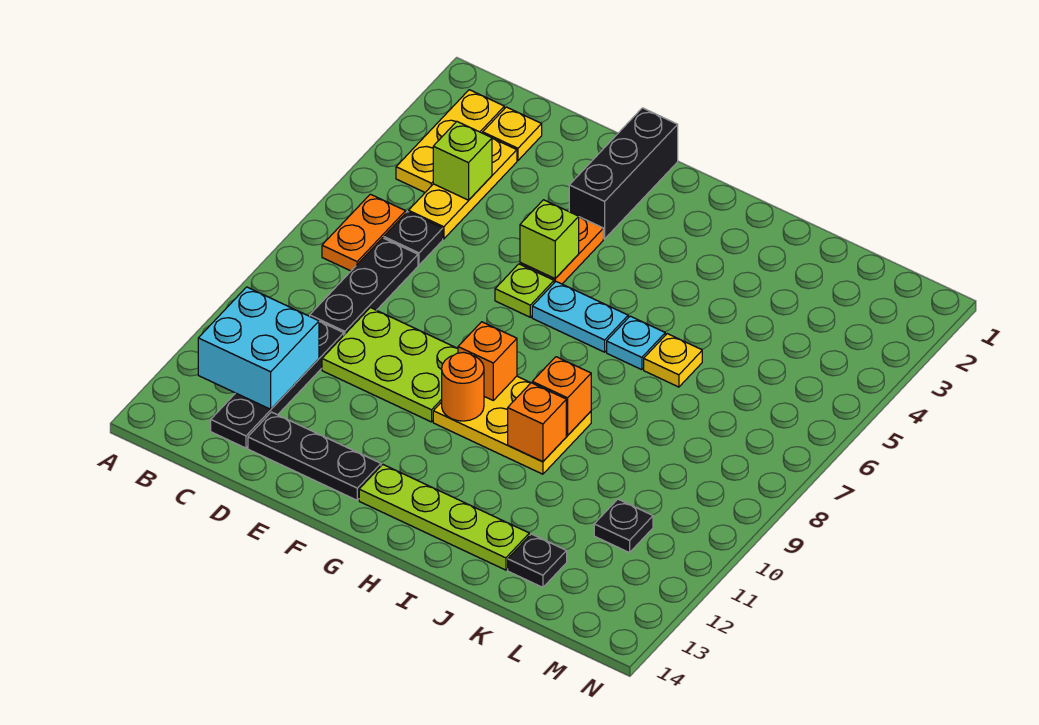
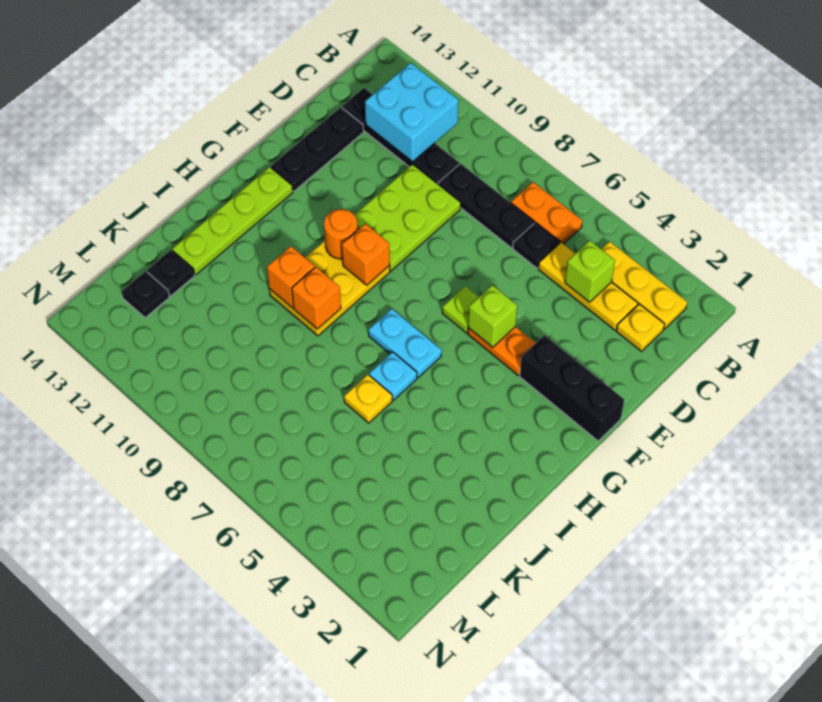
cyan plate G6:H6 level 1 -> cyan plate H6:H7 level 1
black plate L11 level 1 -> black plate L13 level 1

